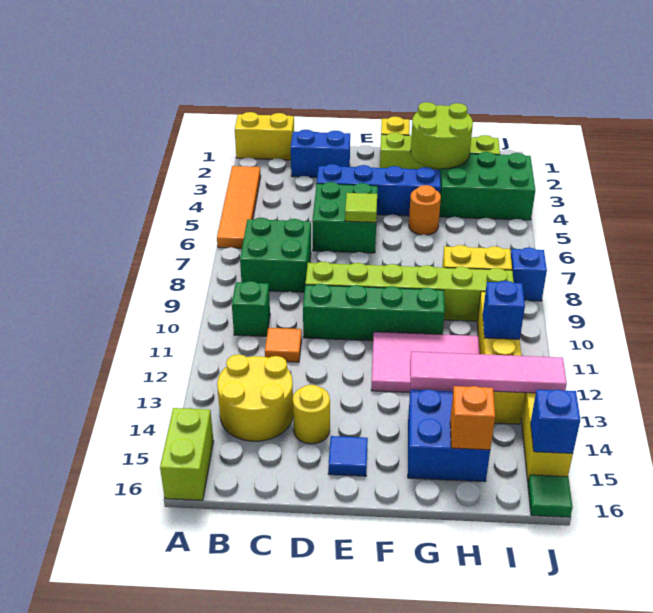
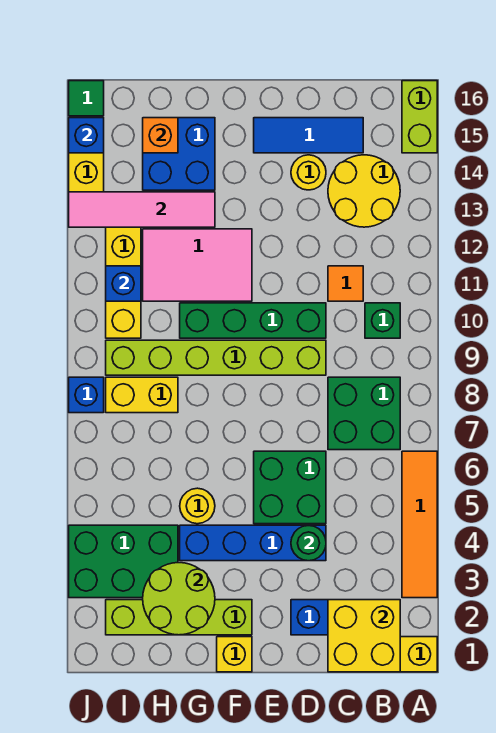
none -> yellow brick B1:C2 level 2
none -> green round brick D4 level 2
lime tile E6 level 2 -> none
blue tile E15 level 1 -> blue tile C15:E15 level 1
orange round brick G5 level 1 -> yellow round brick G5 level 1

